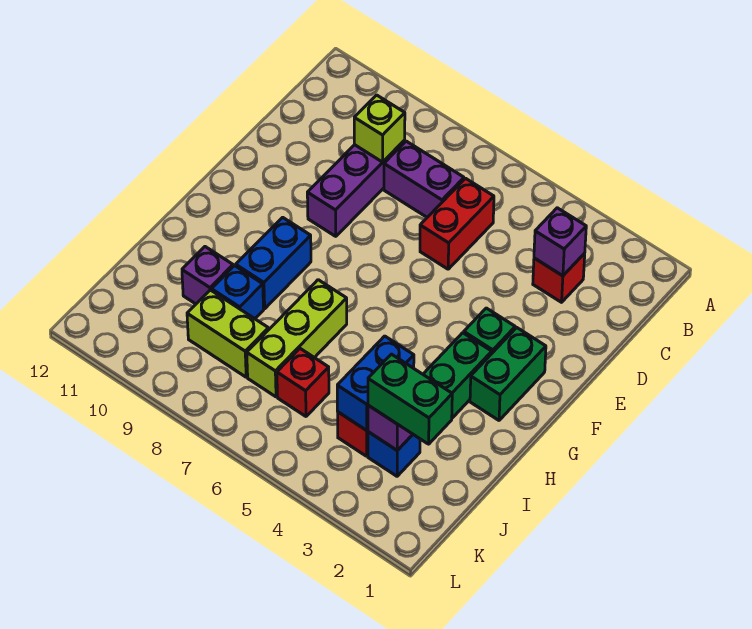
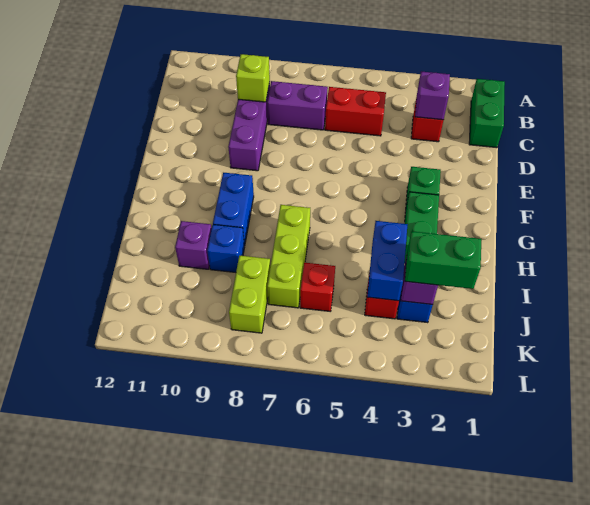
red brick C6:D6 level 1 -> red brick C5:C6 level 1
green brick F2:G2 level 1 -> green brick B1:C1 level 1
lime brick J8:J9 level 1 -> lime brick J8:K8 level 1

